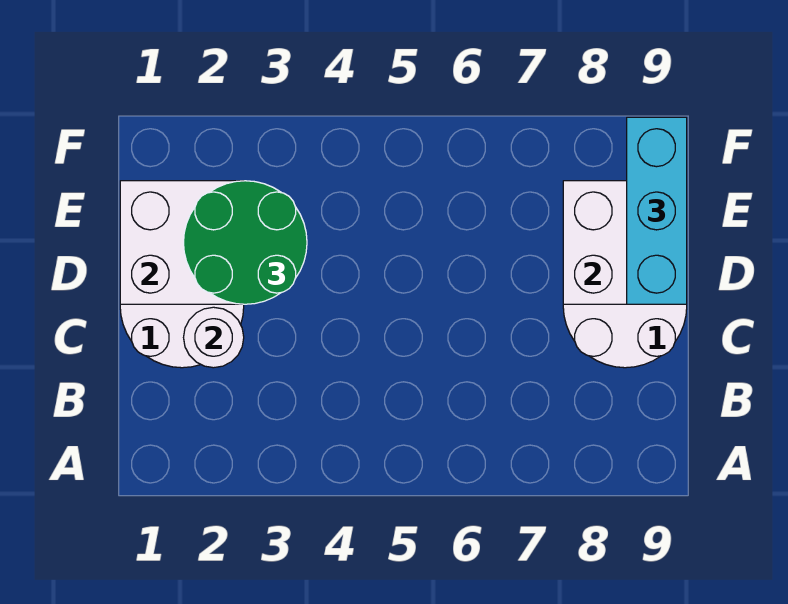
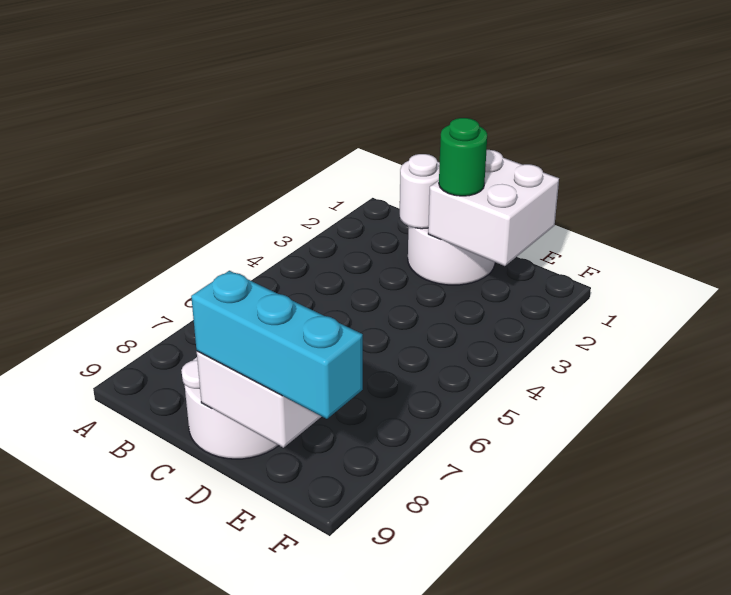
green round brick D2:E3 level 3 -> green round brick D2 level 3

